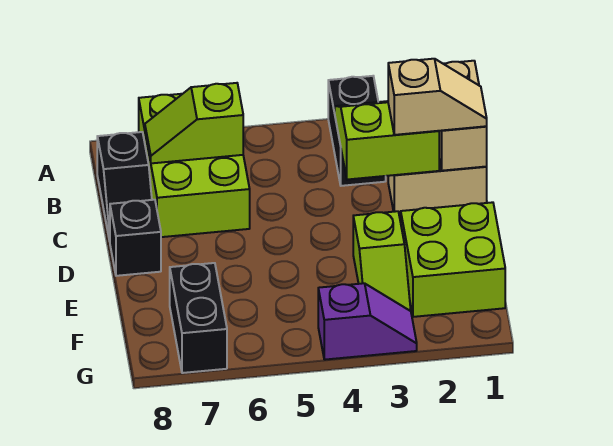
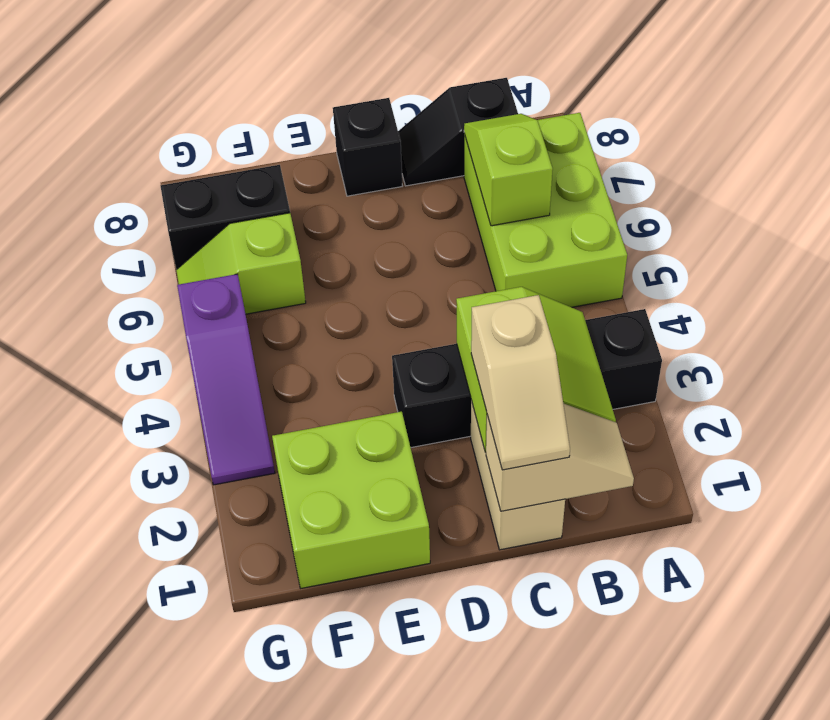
black brick A3:B3 level 1 -> black brick A3:D3 level 1
lime brick A6:C7 level 1 -> lime brick A5:B7 level 1
tan brick B1:C1 level 2 -> tan slope B1:C1 level 2 top C
lime slope E3:F3 level 1 top E -> lime slope F6:G6 level 1 top F
purple slope G3:G4 level 1 top 4 -> purple slope G3:G5 level 1 top 5

